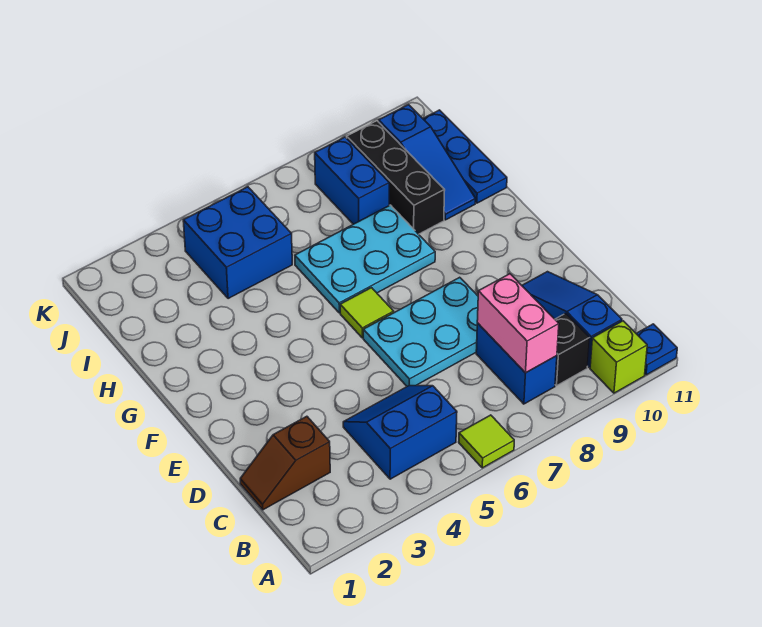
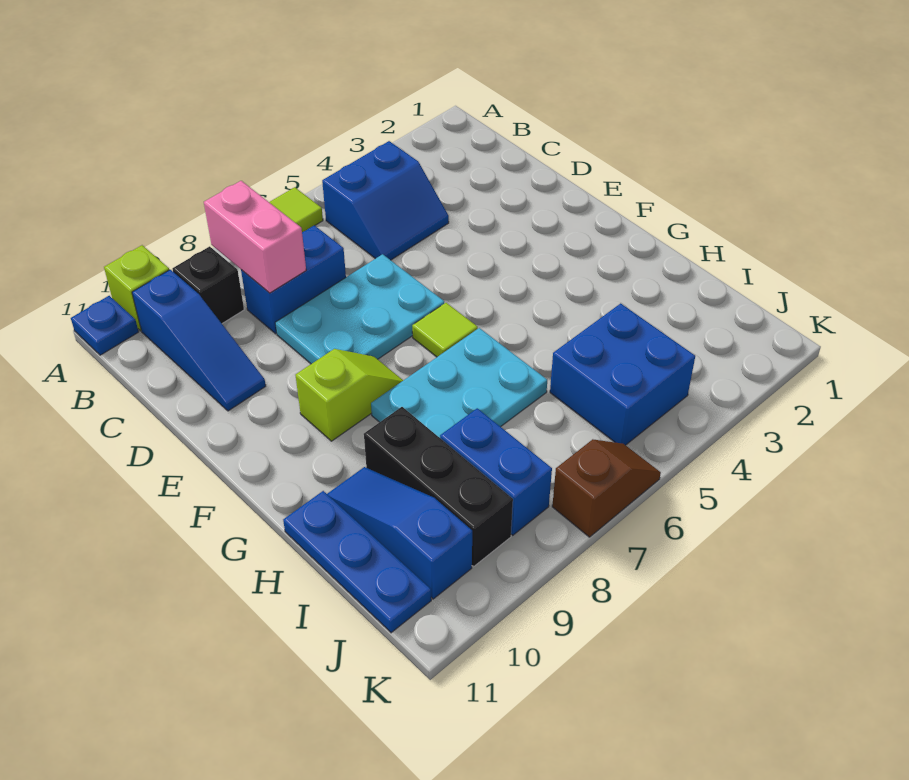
blue brick B8:C8 level 1 -> blue brick C7:C8 level 1
brown slope C1:C2 level 1 top 2 -> brown slope K6:K7 level 1 top 7
none -> lime slope F8:F9 level 1 top 9

